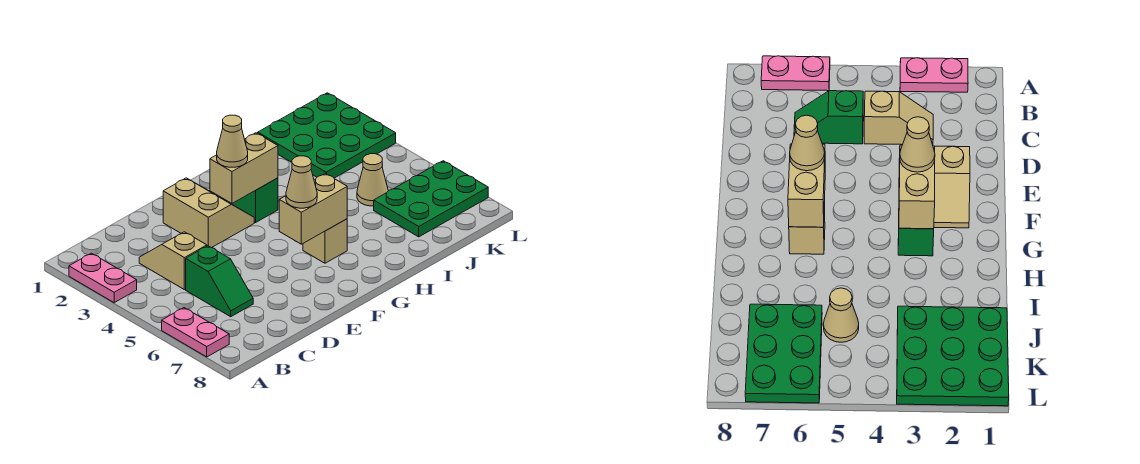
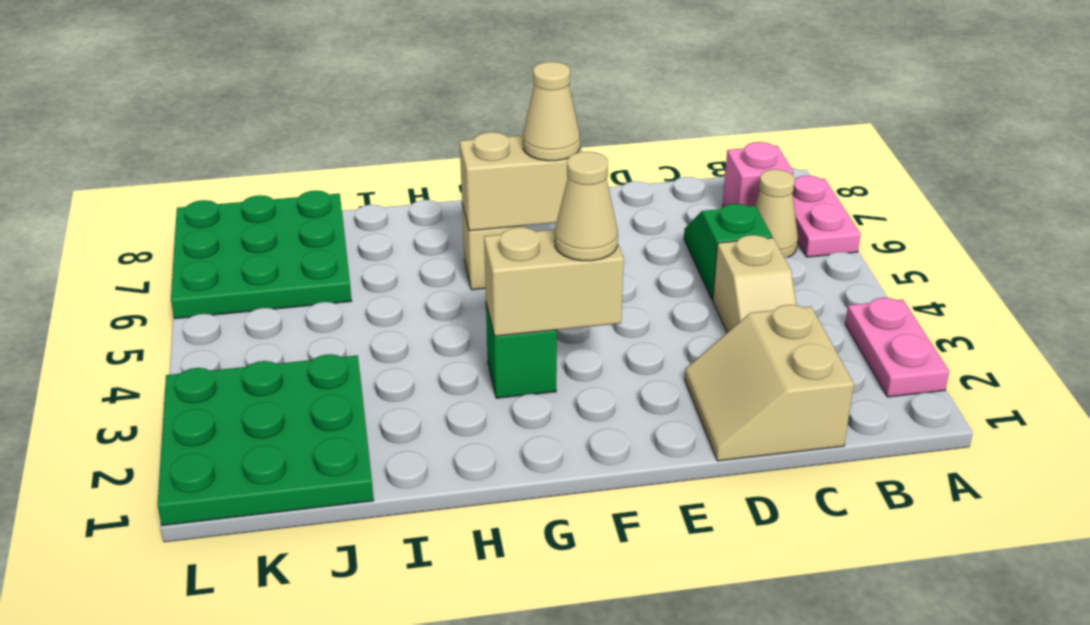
none -> pink brick B7 level 1
tan slope E2:F3 level 1 top E -> tan slope C1:D2 level 1 top C
tan cone J5 level 1 -> tan cone B6 level 1
green plate J6:L7 level 1 -> green plate J6:L8 level 1

